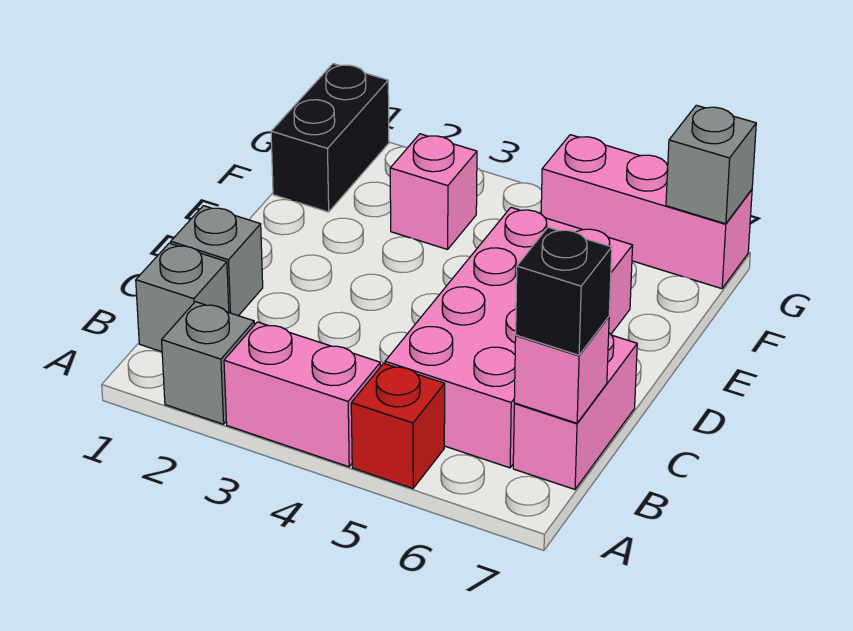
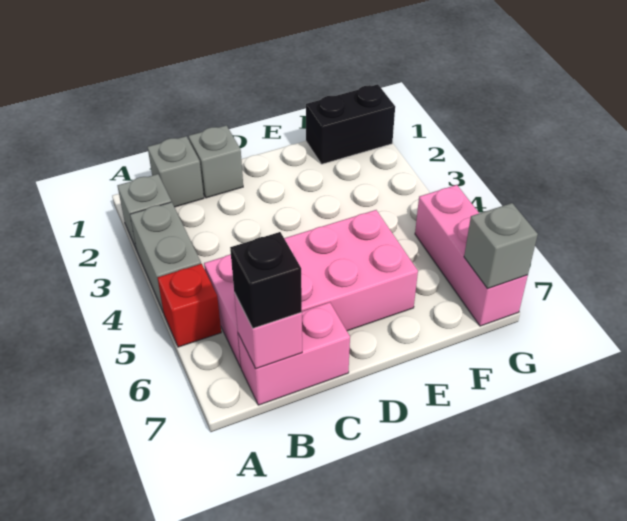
pink brick A3:A4 level 1 -> grey brick A3:A4 level 1
pink brick F3 level 1 -> none

